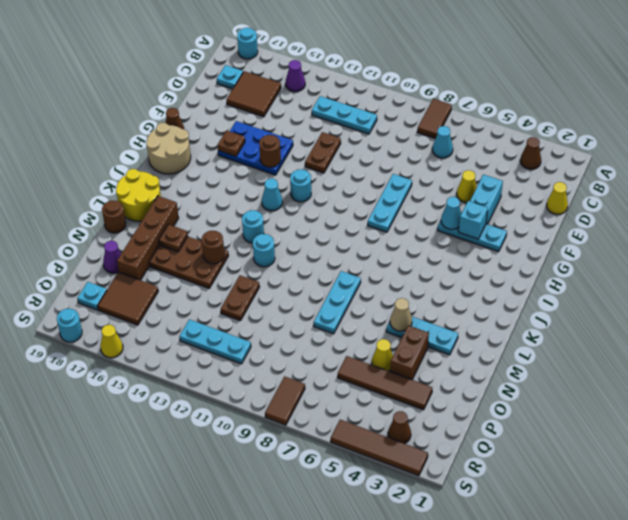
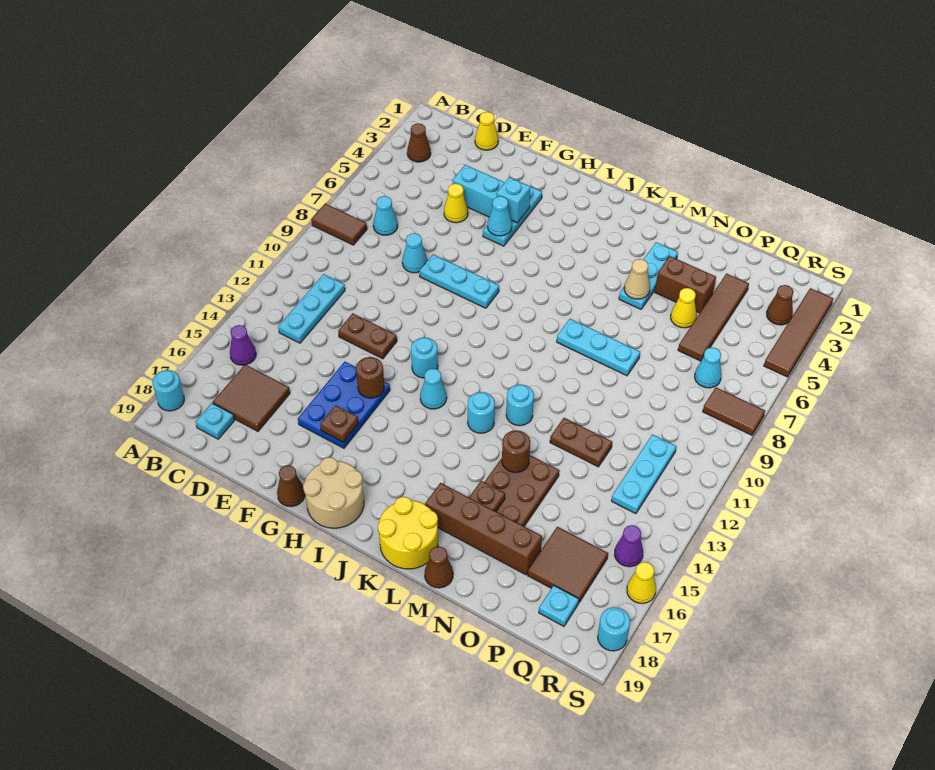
none -> cyan cone E8 level 1
brown round brick M19 level 1 -> brown cone M19 level 1
purple cone O18 level 1 -> purple cone R15 level 1
none -> cyan cone Q7 level 1

